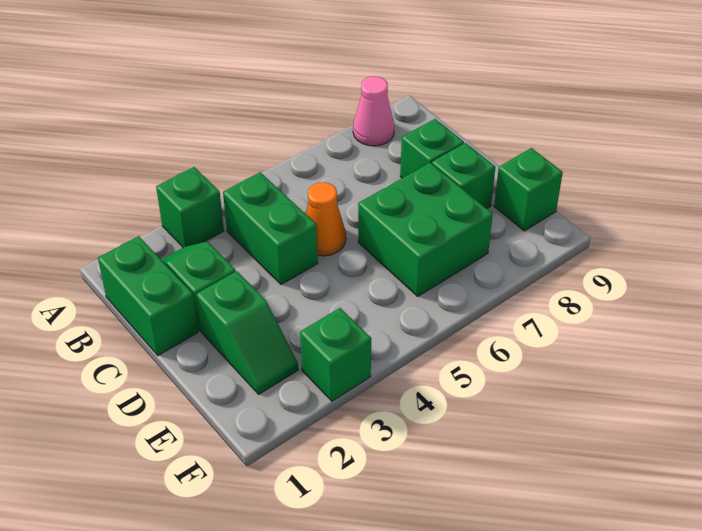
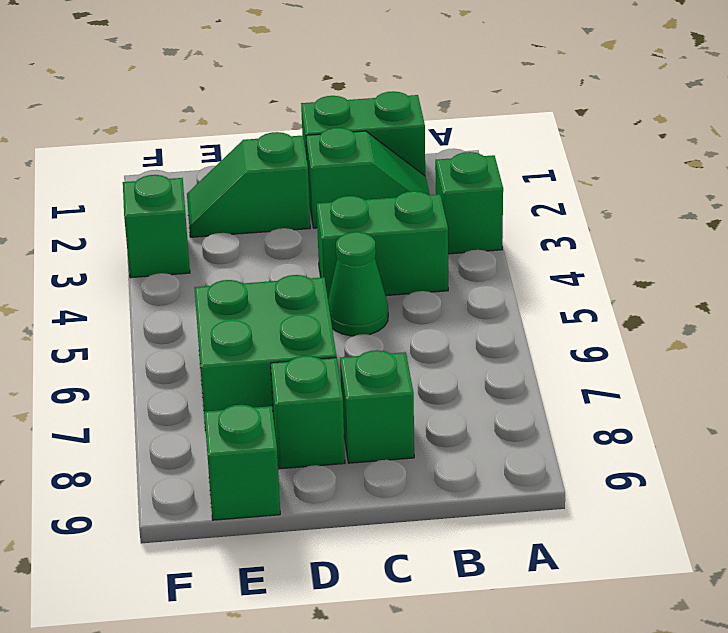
pink cone A8 level 1 -> none
orange cone C5 level 1 -> green cone C5 level 1

